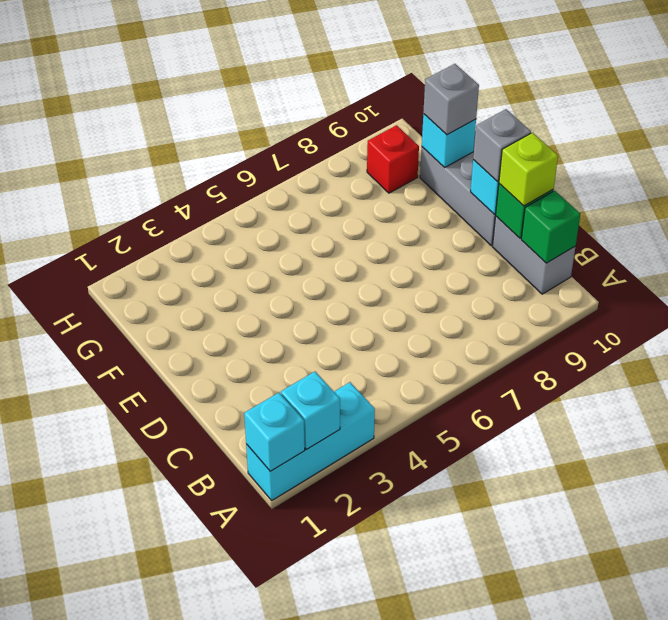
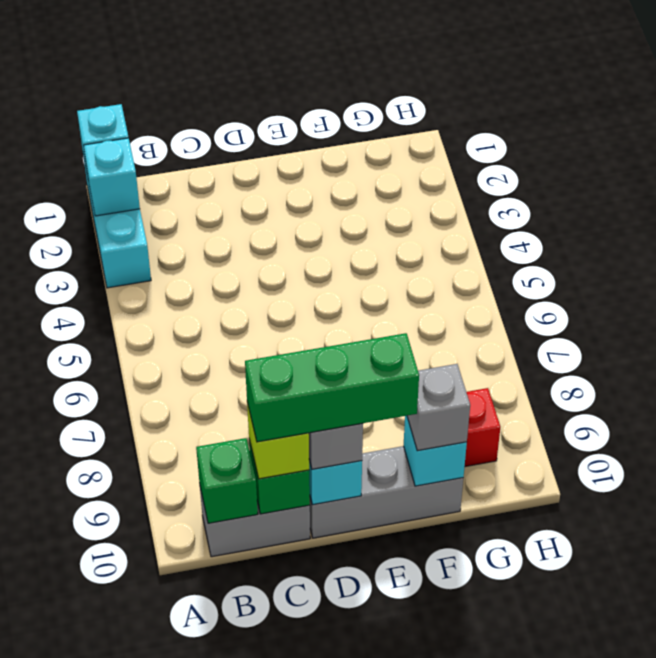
none -> green brick C10:E10 level 4

